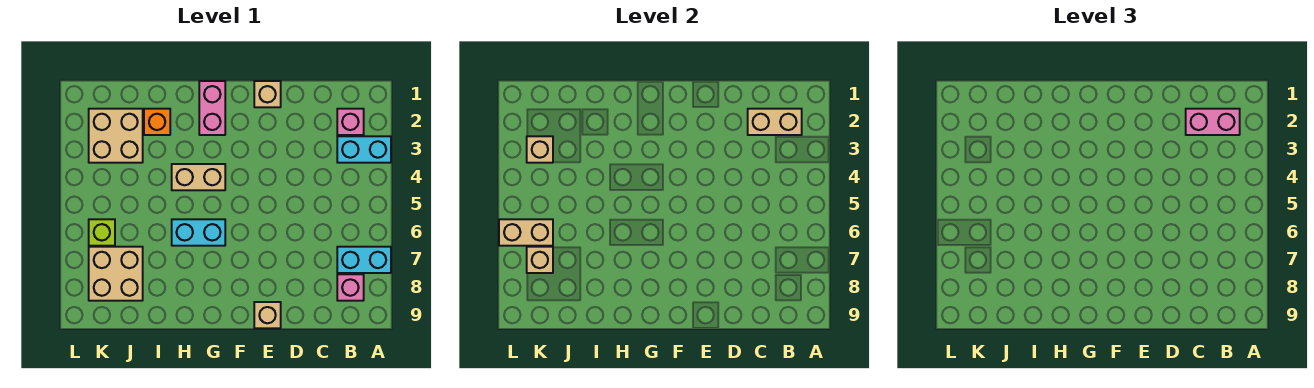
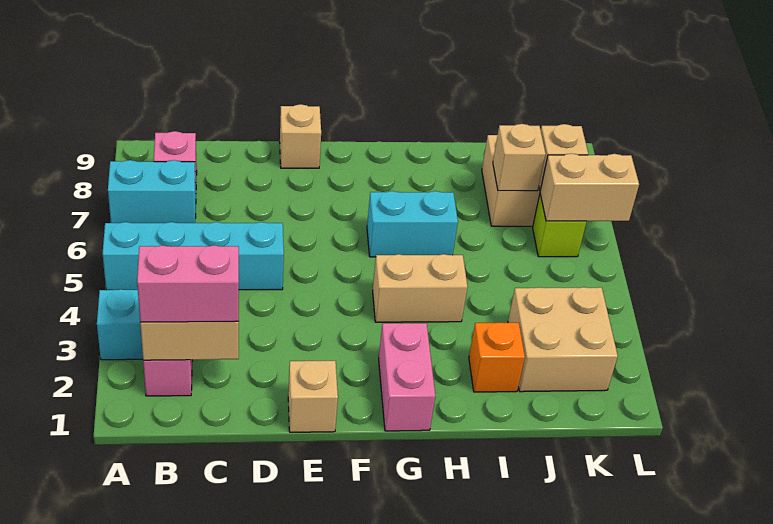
none -> cyan brick A5:D5 level 1
tan brick K3 level 2 -> tan brick J7 level 2

